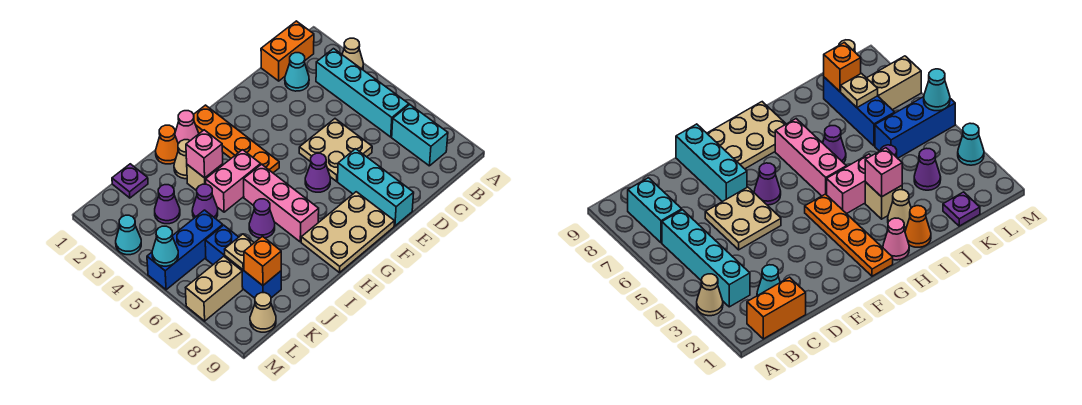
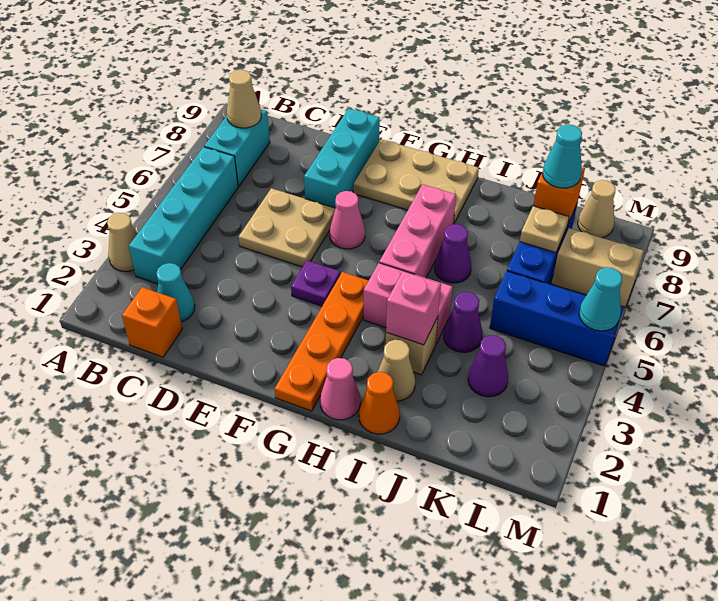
orange brick B1:C1 level 1 -> orange brick C1 level 1
none -> tan cone B8 level 2
purple cone F6 level 1 -> pink cone F6 level 1
purple plate K1 level 1 -> purple plate F4 level 1
cyan cone M3 level 1 -> cyan cone K8 level 3

